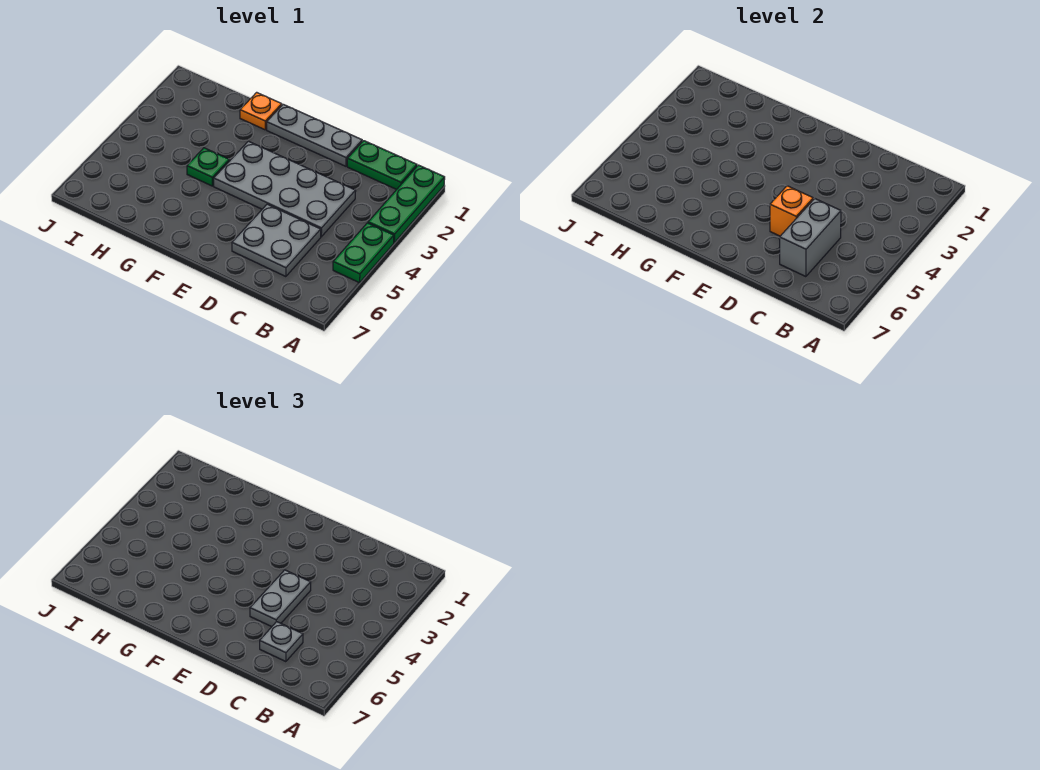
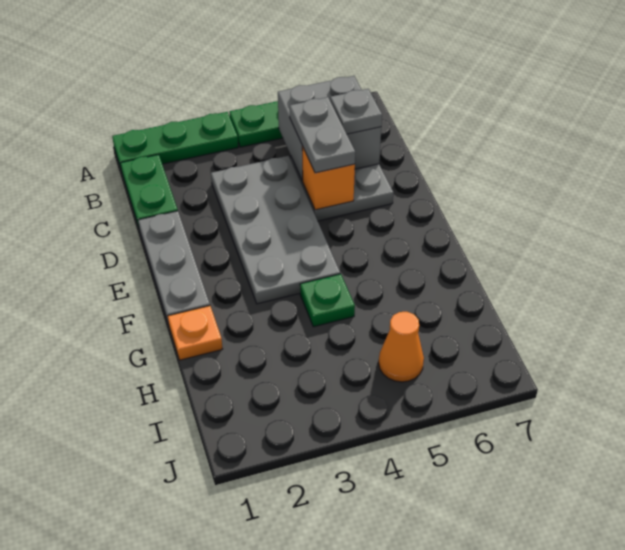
grey brick C5:C6 level 2 -> grey brick B5:C6 level 2
grey plate D4:D5 level 3 -> grey plate C5:D5 level 3
none -> orange cone I5 level 1

